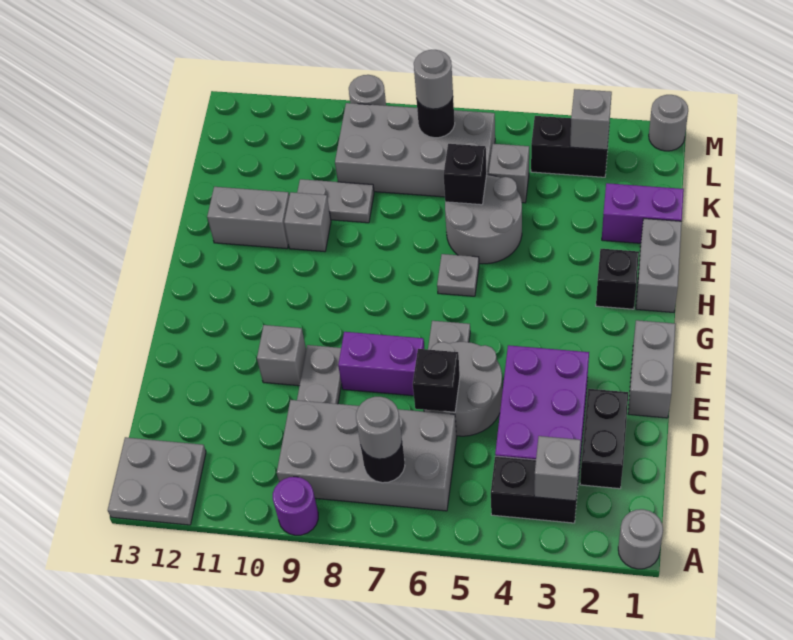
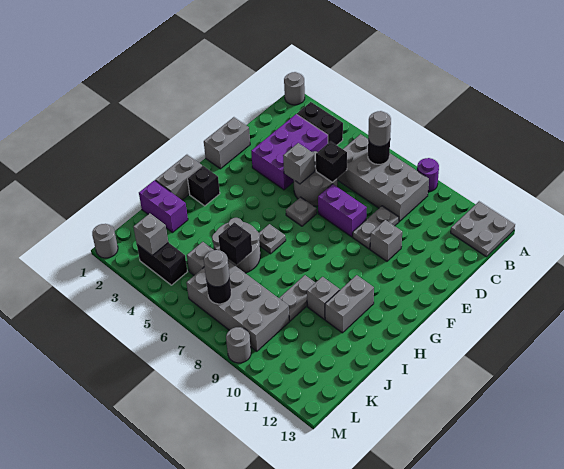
grey brick B3 level 2 -> grey brick E5 level 2
black brick C2:D2 level 1 -> none
grey brick I11:I12 level 1 -> grey brick H11:I11 level 1
grey plate J9:J10 level 1 -> grey plate I9:J9 level 1

